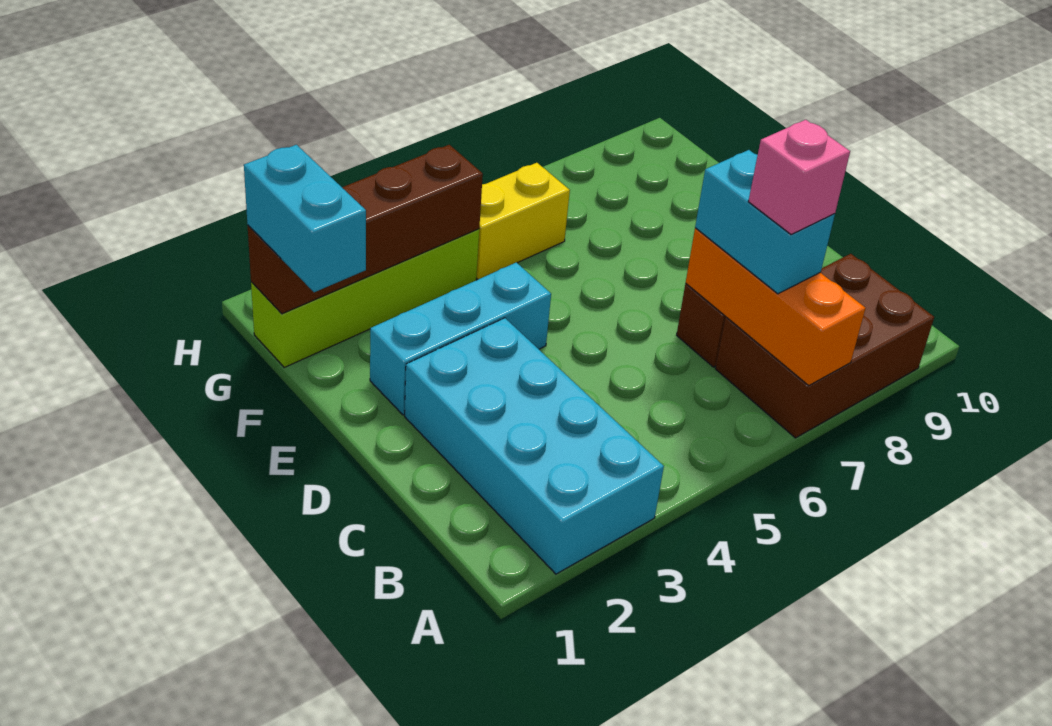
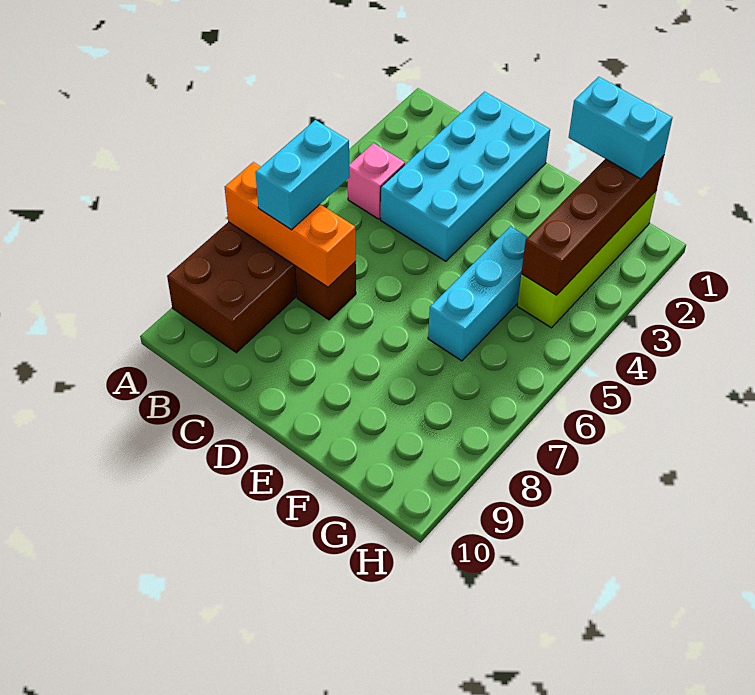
cyan brick A2:D3 level 1 -> cyan brick C1:D4 level 1
cyan brick B7:C7 level 3 -> cyan brick B6:B7 level 3
pink brick B7 level 4 -> pink brick B4 level 1
cyan brick E2:E4 level 1 -> cyan brick F4:F6 level 1
yellow brick G5:G6 level 1 -> none

